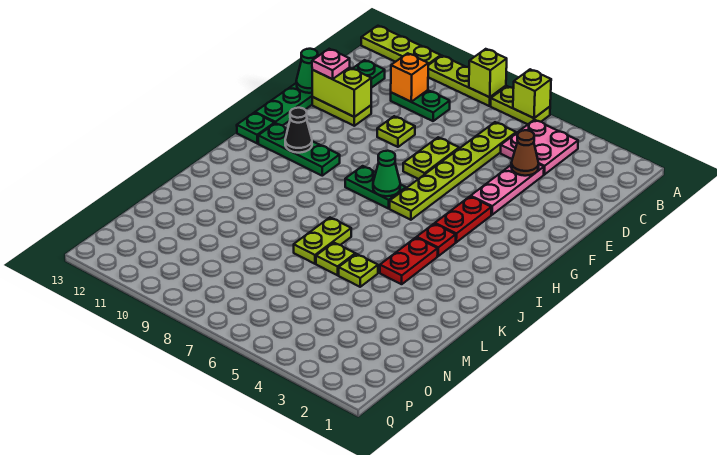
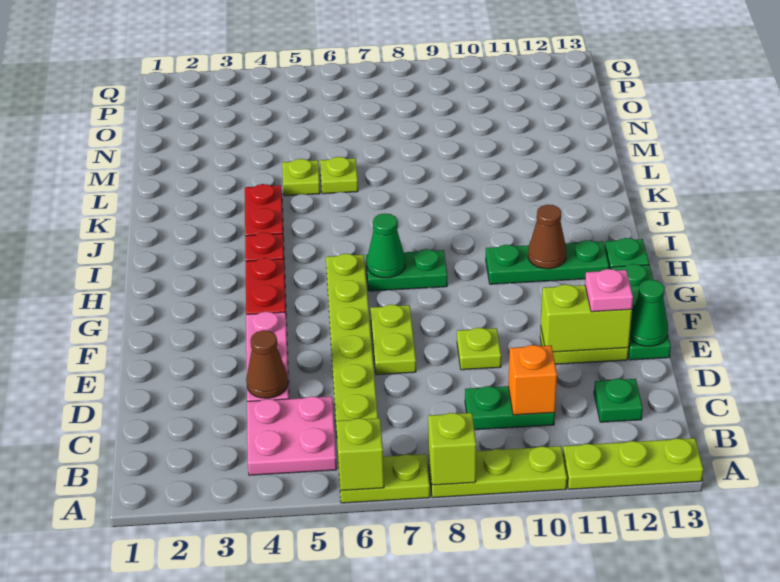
black cone H11 level 2 -> brown cone H11 level 2
lime plate K7:L7 level 1 -> none

